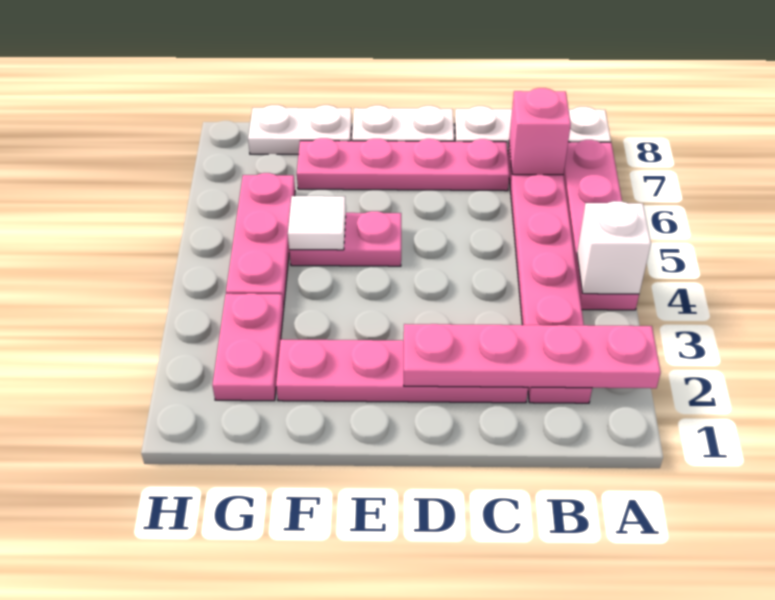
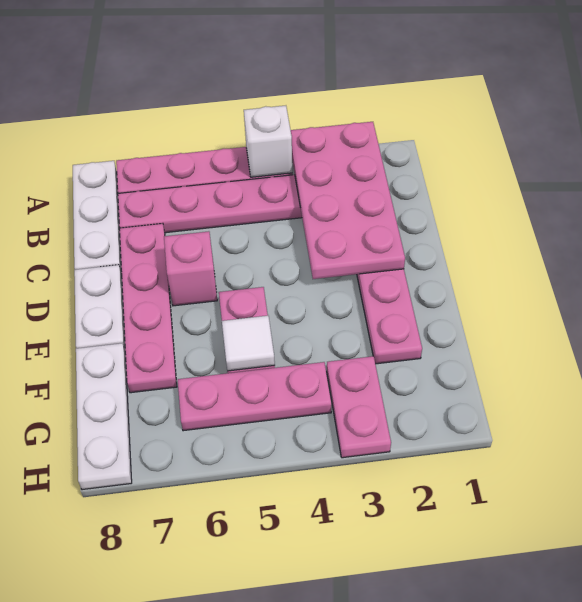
pink plate A2:D2 level 2 -> pink plate A2:D3 level 2
pink brick B7 level 2 -> pink brick D6 level 1
white plate F8:G8 level 1 -> white plate F8:H8 level 1
pink plate G2:G3 level 1 -> pink plate G3:H3 level 1

